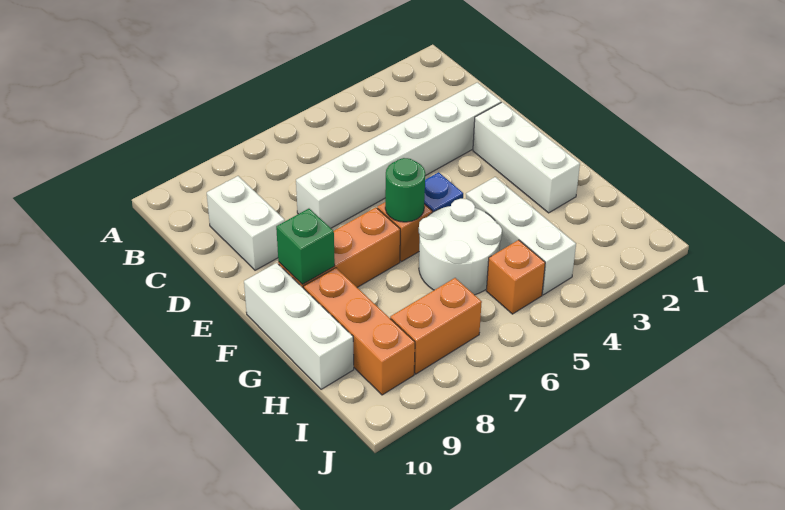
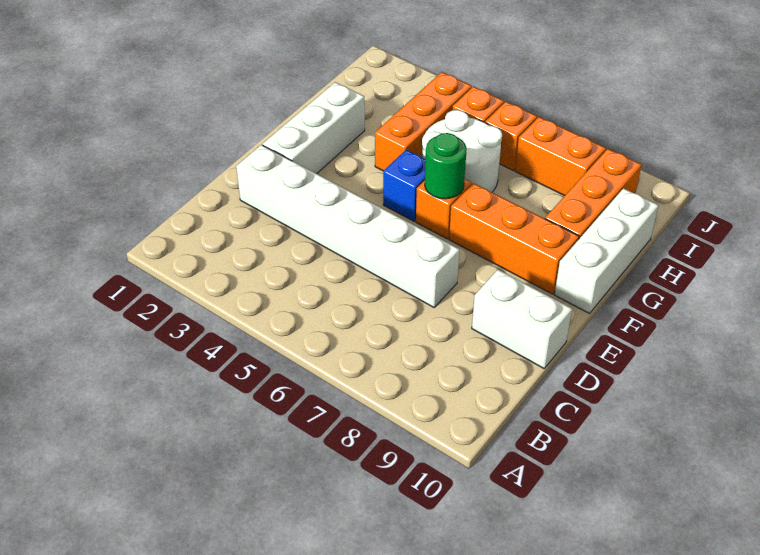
white brick C9:D9 level 1 -> white brick D9:D10 level 1
green brick F9 level 2 -> none
white brick G4:I4 level 1 -> orange brick G4:I4 level 1
none -> orange brick I6 level 1

